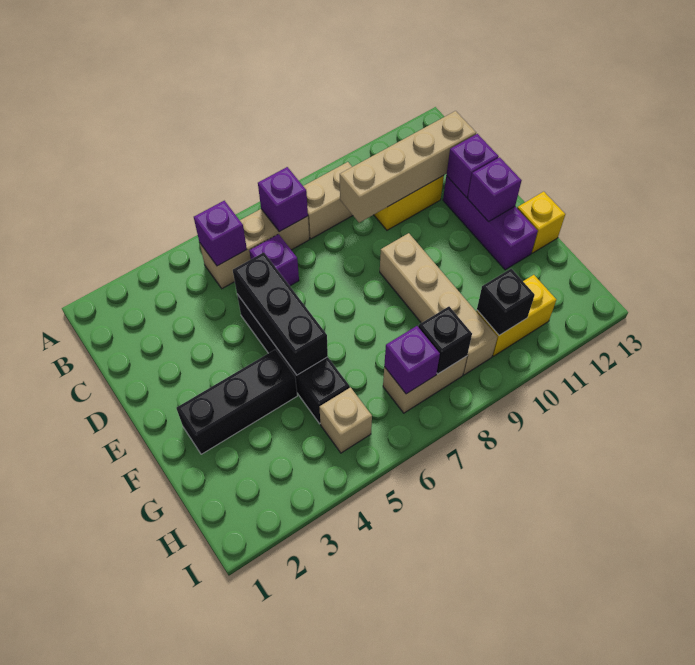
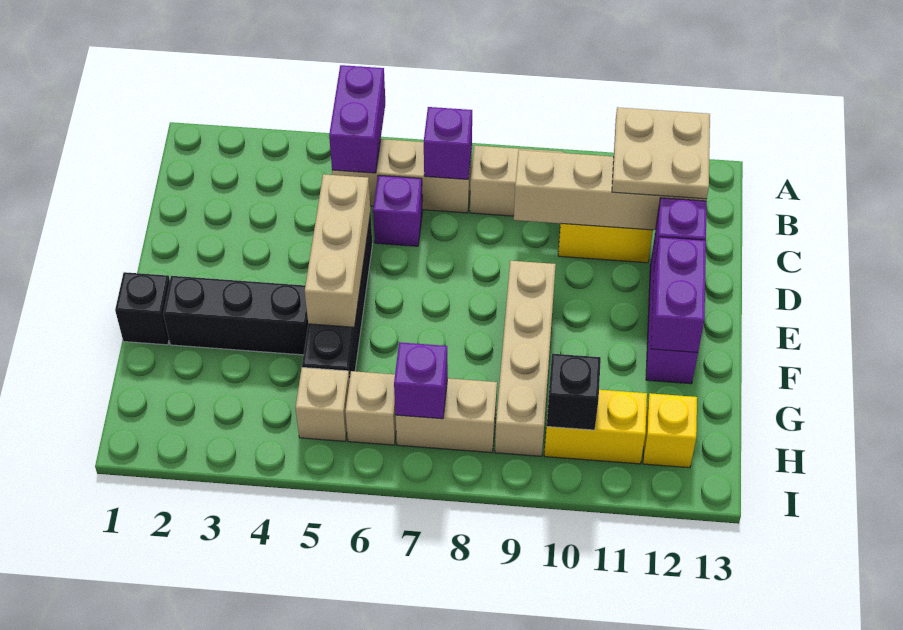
purple brick B5 level 2 -> purple brick A5:B5 level 2
none -> tan plate B11:C12 level 3
black brick D5:F5 level 2 -> tan brick D5:F5 level 2
purple brick E12 level 2 -> purple brick E12:F12 level 2
yellow brick F13 level 1 -> yellow brick H12 level 1
none -> tan brick H6 level 1
black brick H8 level 2 -> black brick F1 level 1

